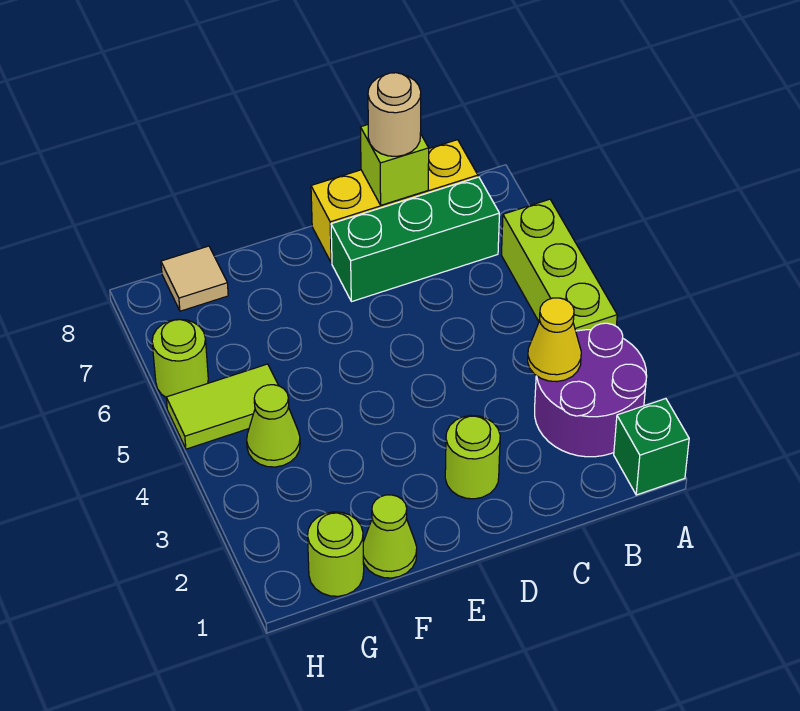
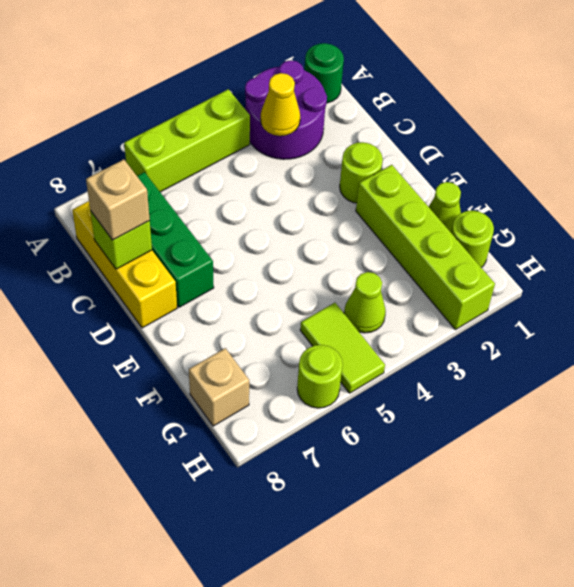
green brick A1 level 1 -> green round brick A1 level 1
tan round brick C8 level 3 -> tan brick C8 level 3
none -> lime brick E2:H2 level 1
tan tile G8 level 1 -> tan brick G8 level 1

